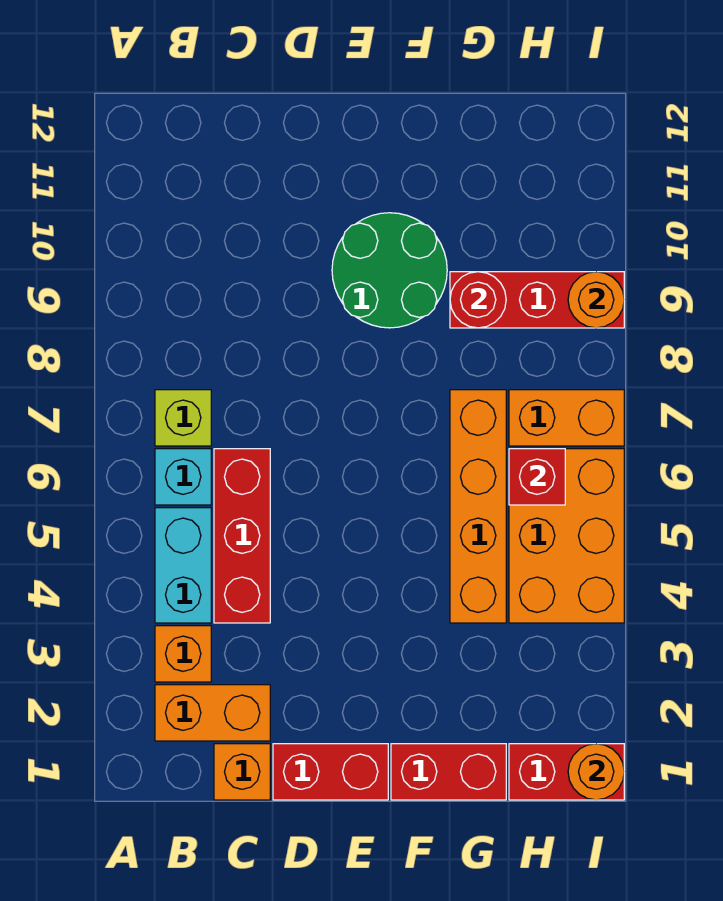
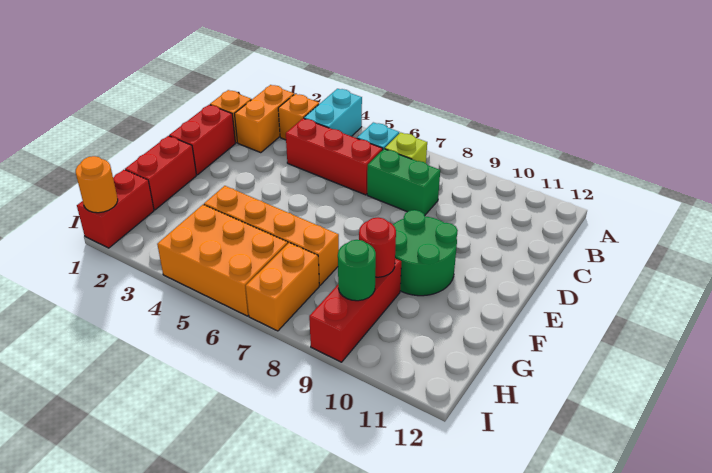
cyan brick B4:B5 level 1 -> cyan brick A4:B4 level 1
none -> green brick C7:C8 level 1
red brick H6 level 2 -> none
none -> green round brick H9 level 2
orange round brick I9 level 2 -> none

